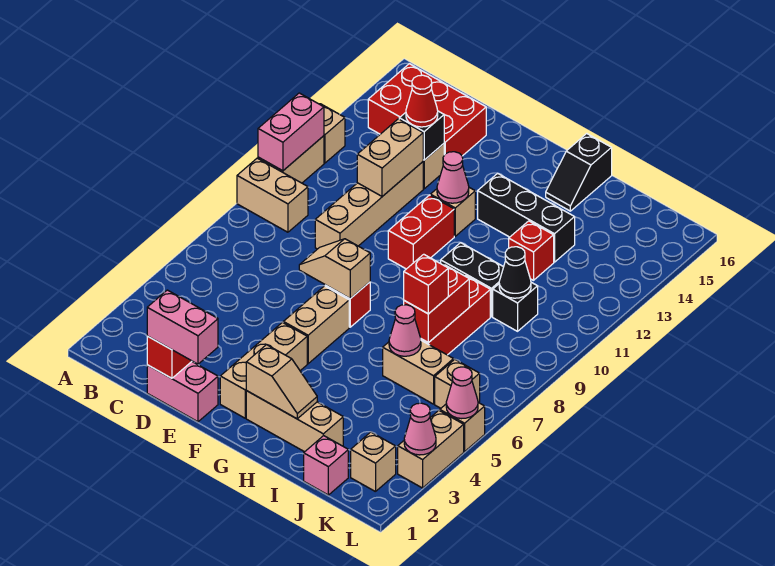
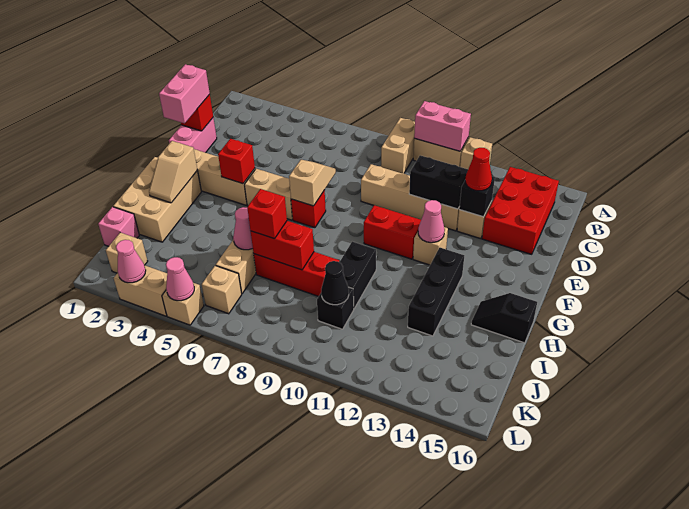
tan brick D11:D12 level 2 -> black brick D11:D12 level 2
tan brick G2:I2 level 1 -> tan brick G1:I2 level 1
red brick I12 level 1 -> red brick F4 level 2

